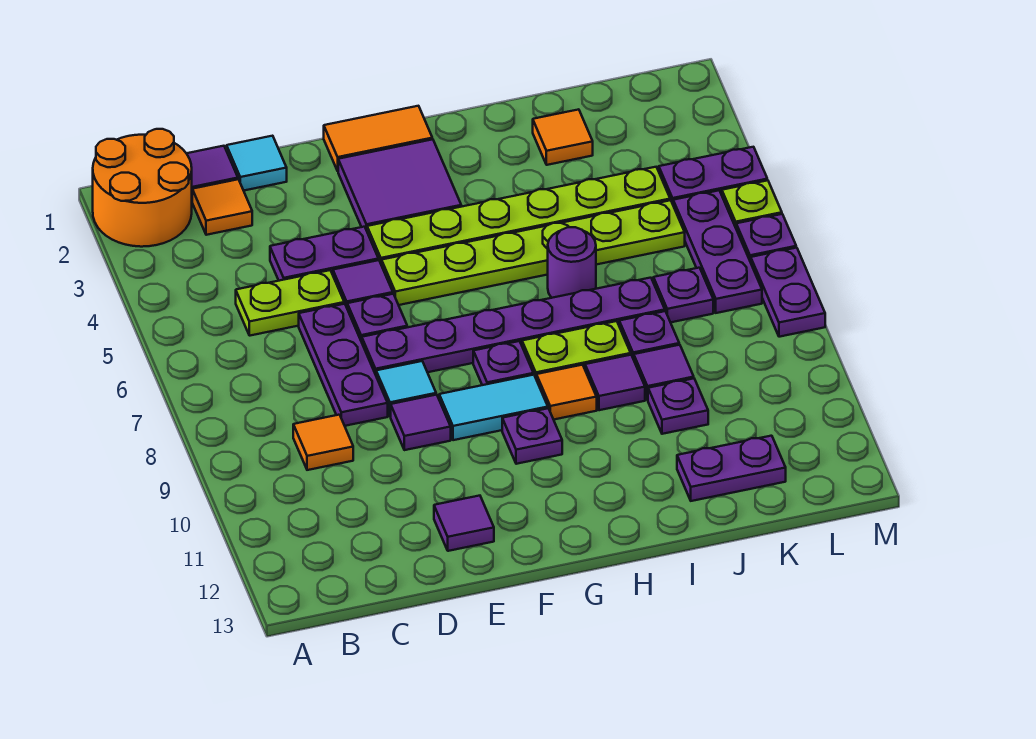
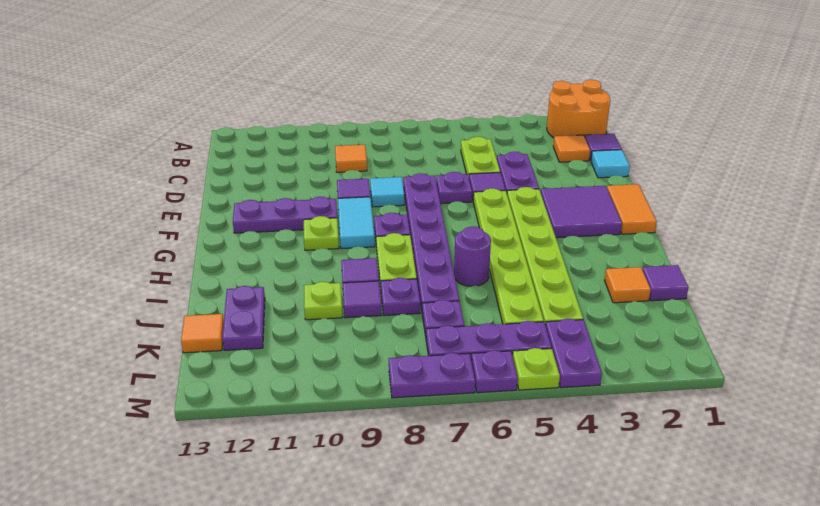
purple plate D6:D8 level 1 -> purple plate F10:F12 level 1
purple tile E12 level 1 -> purple tile J1 level 1
purple plate G10 level 1 -> lime plate G10 level 1
orange tile H9 level 1 -> orange tile K13 level 1
purple plate J10 level 1 -> lime plate J10 level 1

